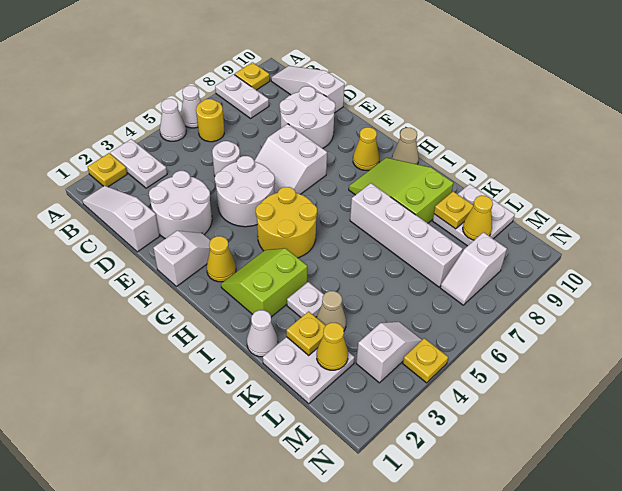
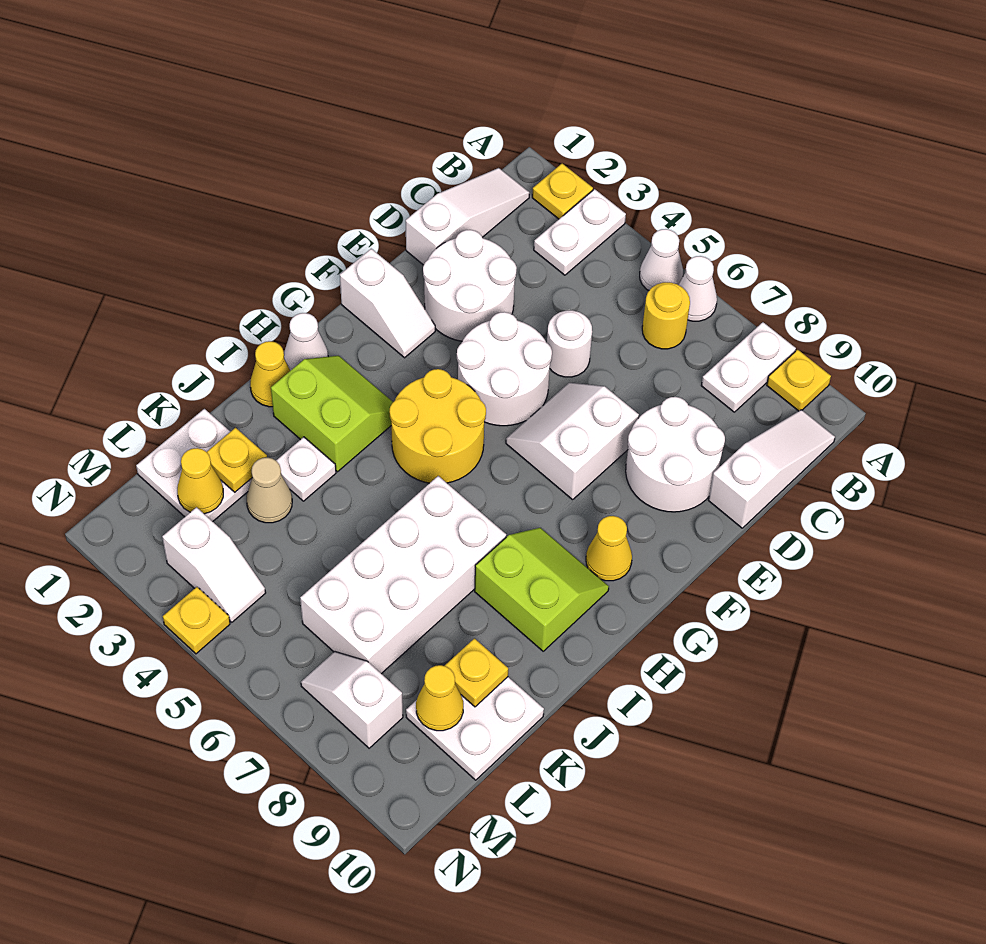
yellow cone G2 level 1 -> yellow cone I1 level 1
lime slope H8:J9 level 1 top J -> lime slope H8:I9 level 1 top I
tan cone H10 level 1 -> none
white brick I7:L7 level 1 -> white brick I6:L7 level 1
white cone J1 level 1 -> white cone H1 level 1

